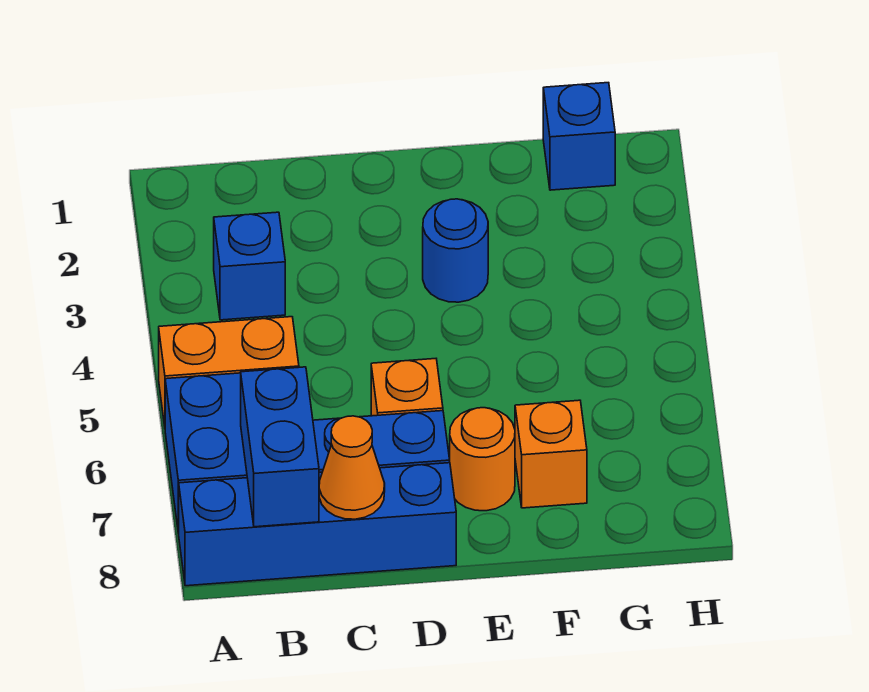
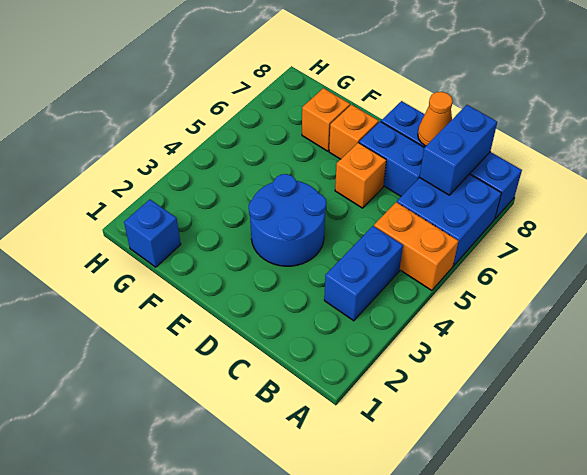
blue brick B3 level 1 -> blue brick B3:B4 level 1
blue round brick E3 level 1 -> blue round brick D3:E4 level 1
orange round brick E7 level 1 -> orange brick E7 level 1

